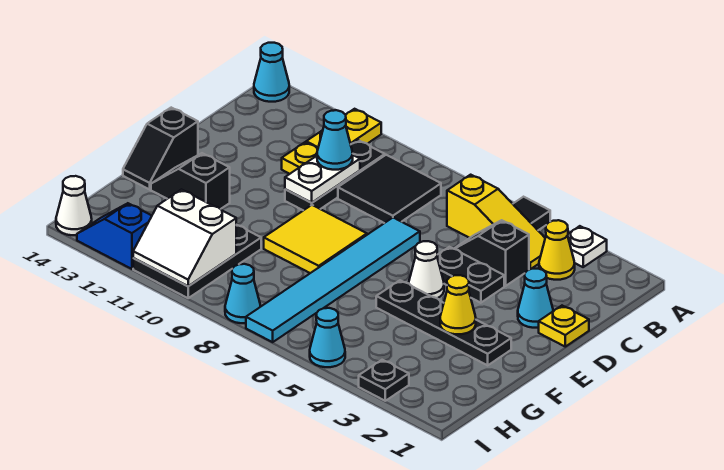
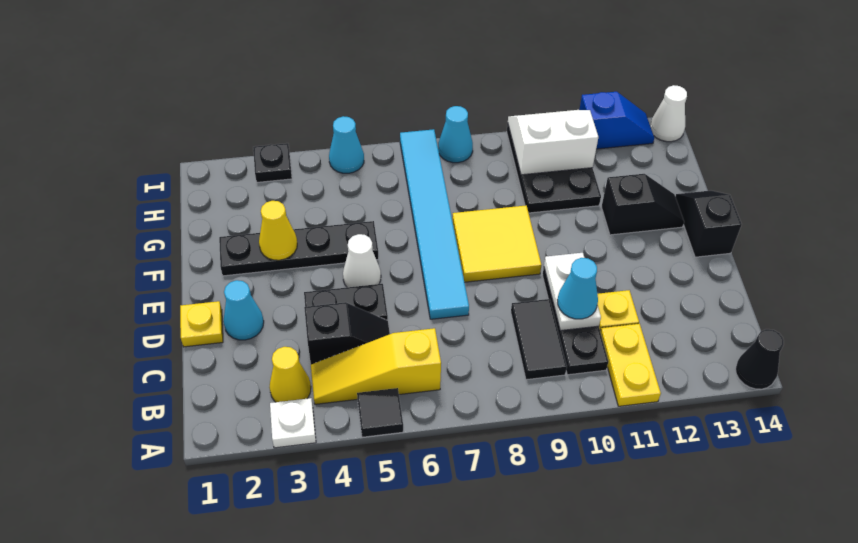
cyan cone A14 level 1 -> black cone A14 level 1
black tile B8:C9 level 1 -> black tile B9:C9 level 1

